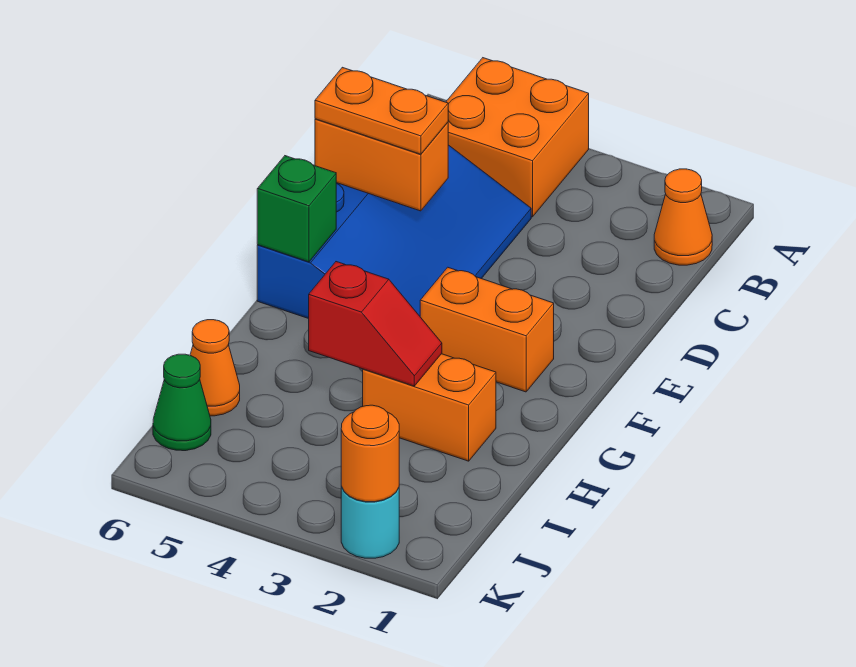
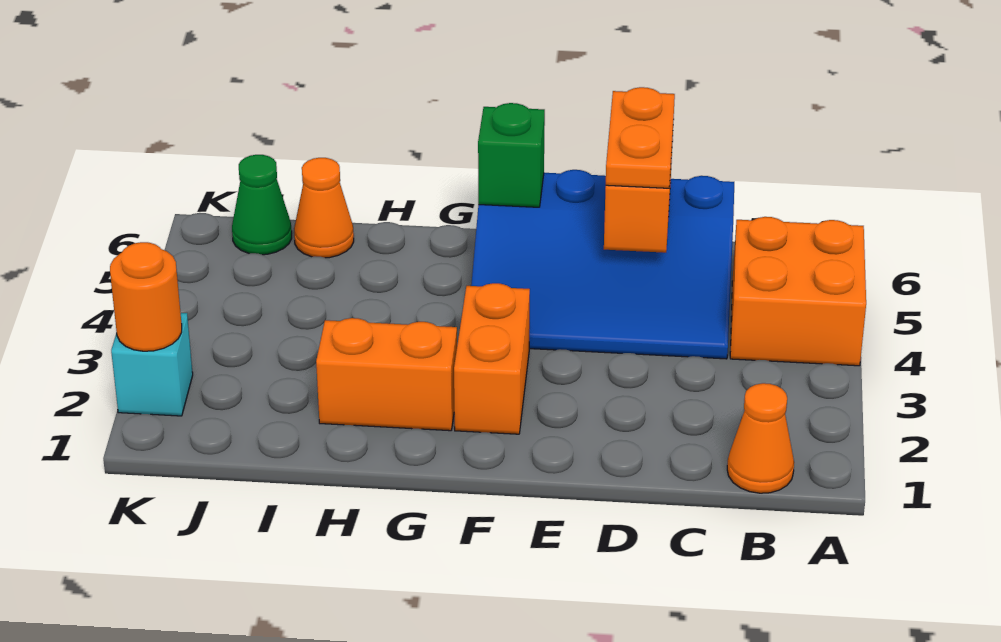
orange brick H2:H3 level 1 -> orange brick G2:H2 level 1
red slope H3:H4 level 2 top 4 -> none
cyan round brick K2 level 1 -> cyan brick K2 level 1

